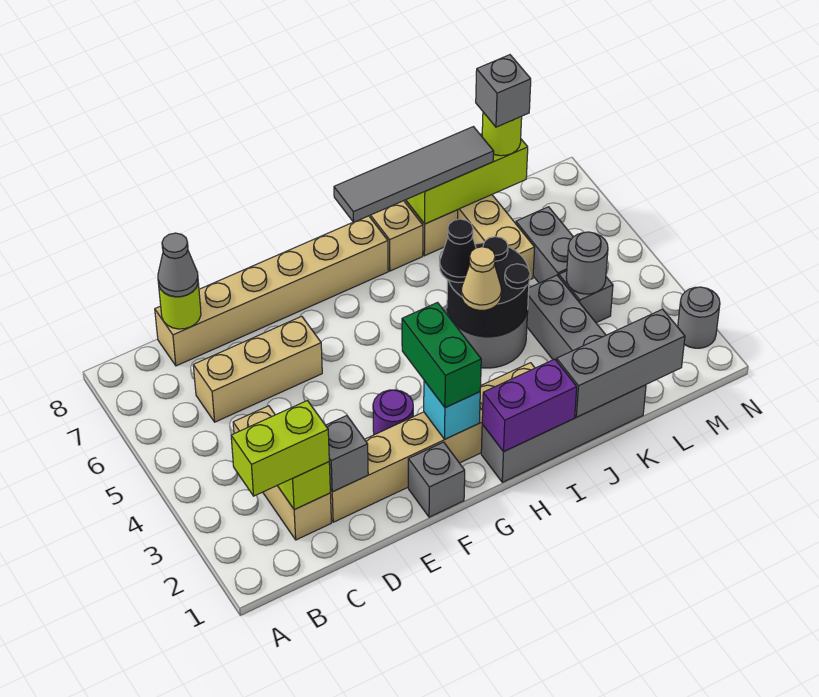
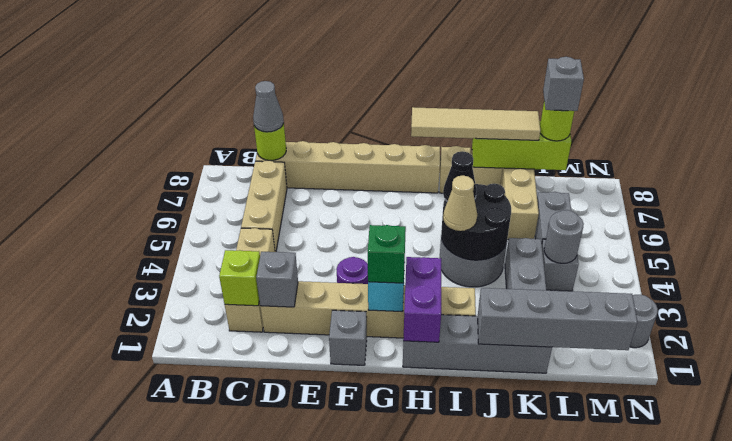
lime brick B2:C2 level 3 -> none
tan brick C6:E6 level 1 -> tan brick C5:C7 level 1
green brick G2:G3 level 3 -> green brick G2 level 3
purple brick H1:I1 level 2 -> purple brick H1:H2 level 2
grey tile H8:K8 level 3 -> tan tile H8:K8 level 3
grey brick J1:L1 level 2 -> grey brick J1:M1 level 2

